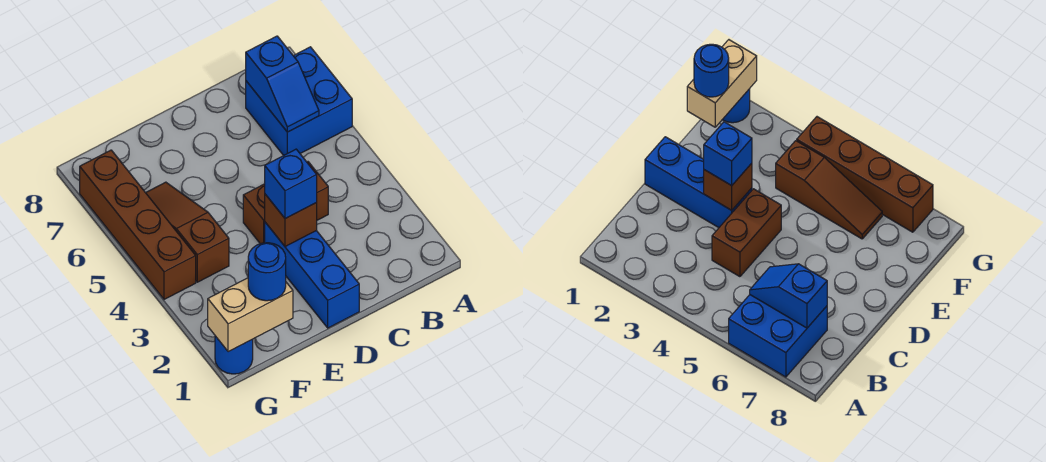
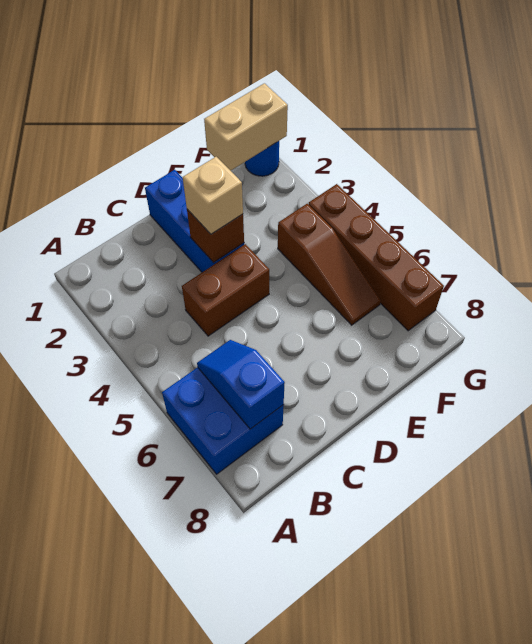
blue brick D3 level 3 -> tan brick D3 level 3
blue round brick F1 level 3 -> none

